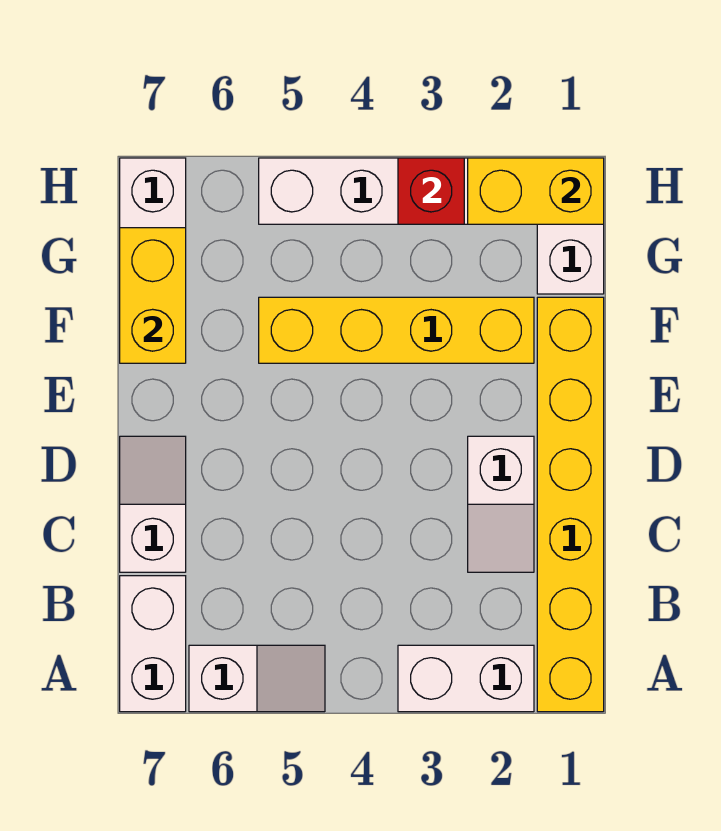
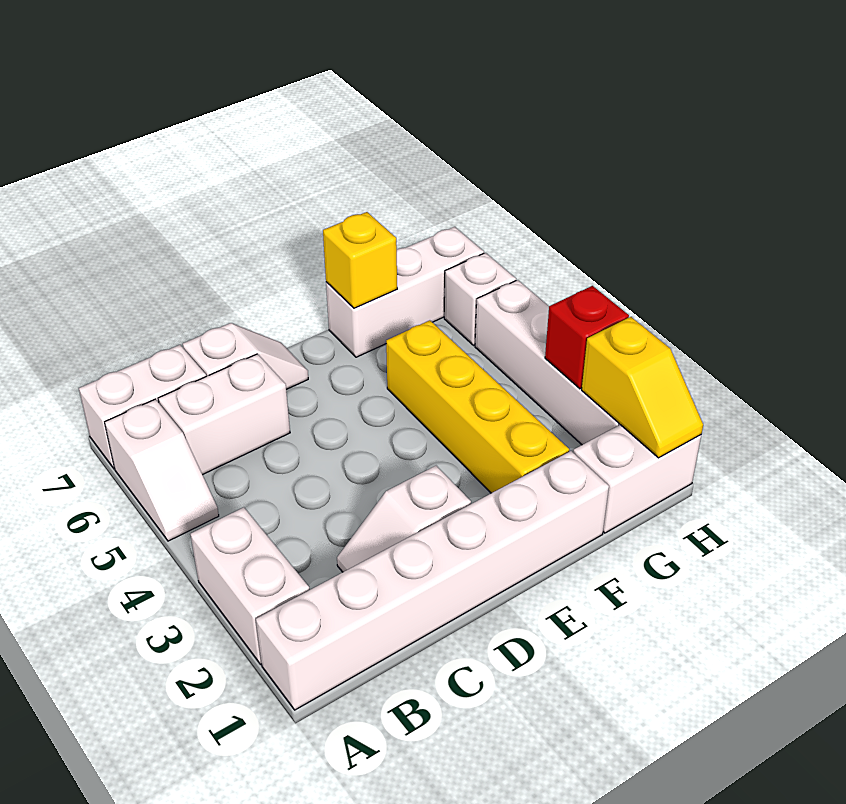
yellow brick A1:F1 level 1 -> white brick A1:F1 level 1
none -> white brick B6:C6 level 1
yellow brick F7:G7 level 2 -> yellow brick F7 level 2
yellow brick H1:H2 level 2 -> yellow slope H1:H2 level 2 top 2
none -> white brick H6 level 1

